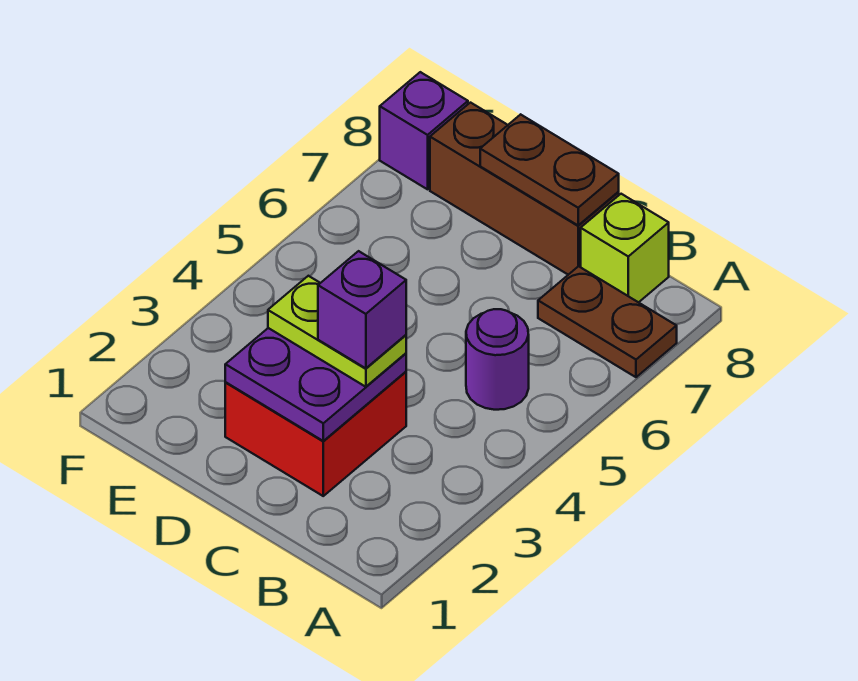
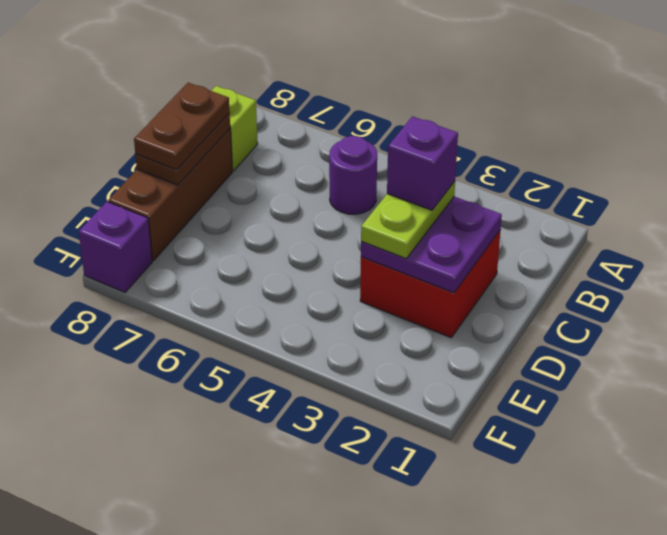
brown plate A7:B7 level 1 -> brown plate C8:D8 level 3

